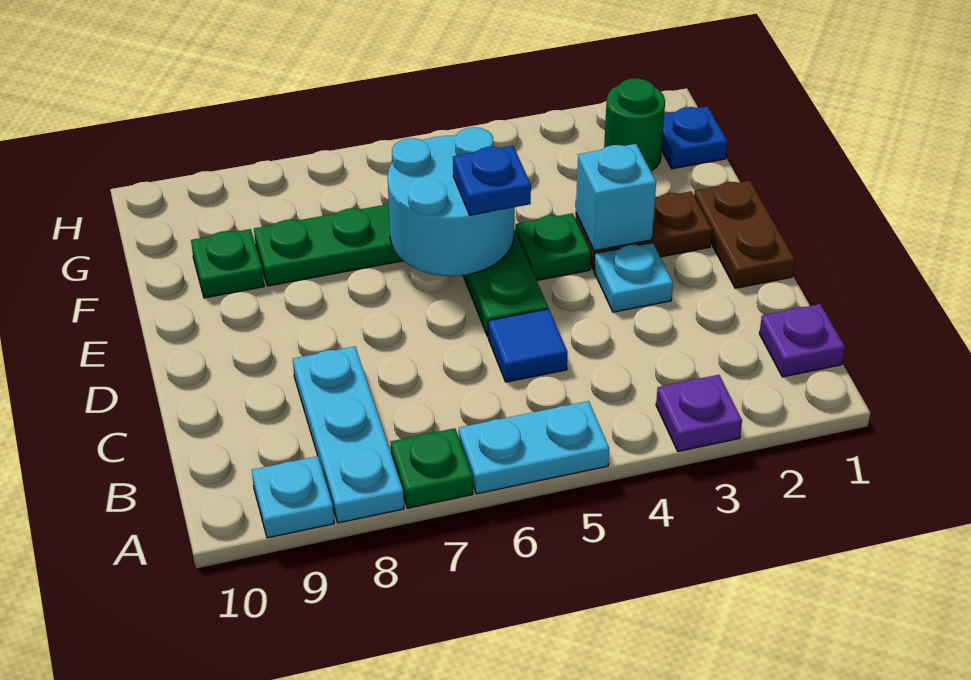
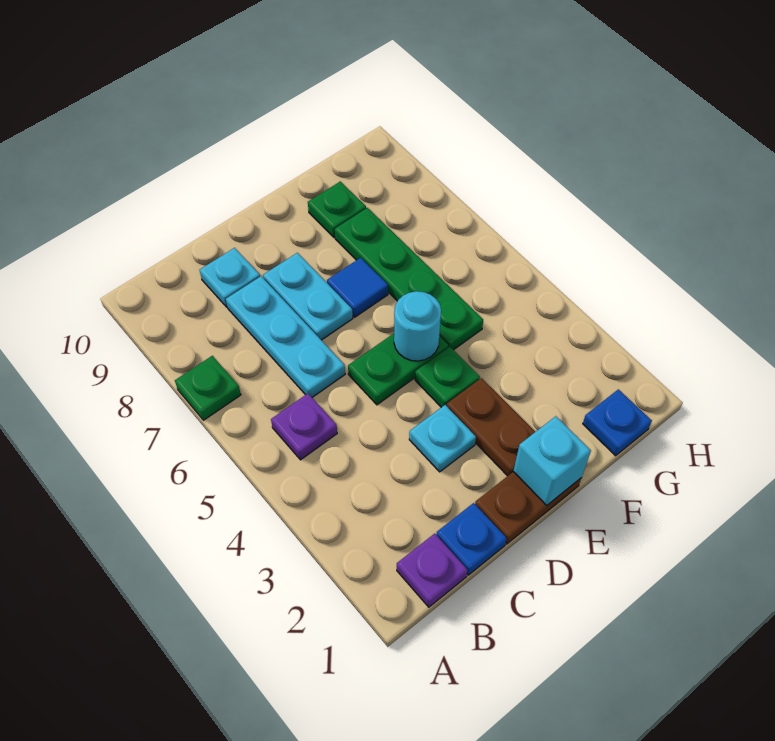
purple plate A3 level 1 -> purple plate B5 level 1
cyan plate A5:A6 level 1 -> cyan plate D7:D8 level 1
cyan plate A8:C8 level 1 -> cyan plate C6:C8 level 1
cyan plate A9 level 1 -> cyan plate C9 level 1
blue tile C5 level 1 -> blue tile E7 level 1
cyan brick E3 level 2 -> cyan brick E1 level 2
cyan round brick E5:F6 level 2 -> cyan round brick E5 level 2
blue plate E5 level 3 -> blue plate C1 level 1
green round brick G2 level 1 -> none

